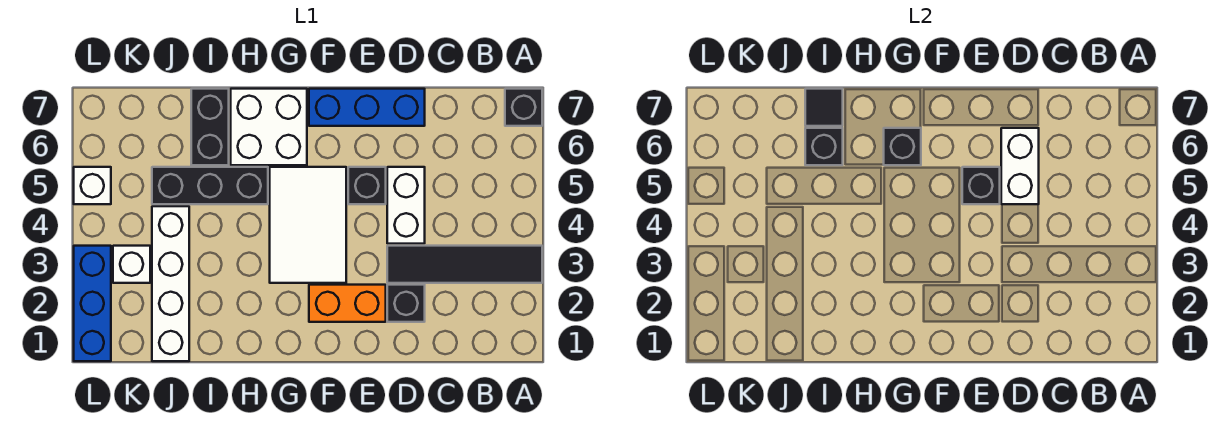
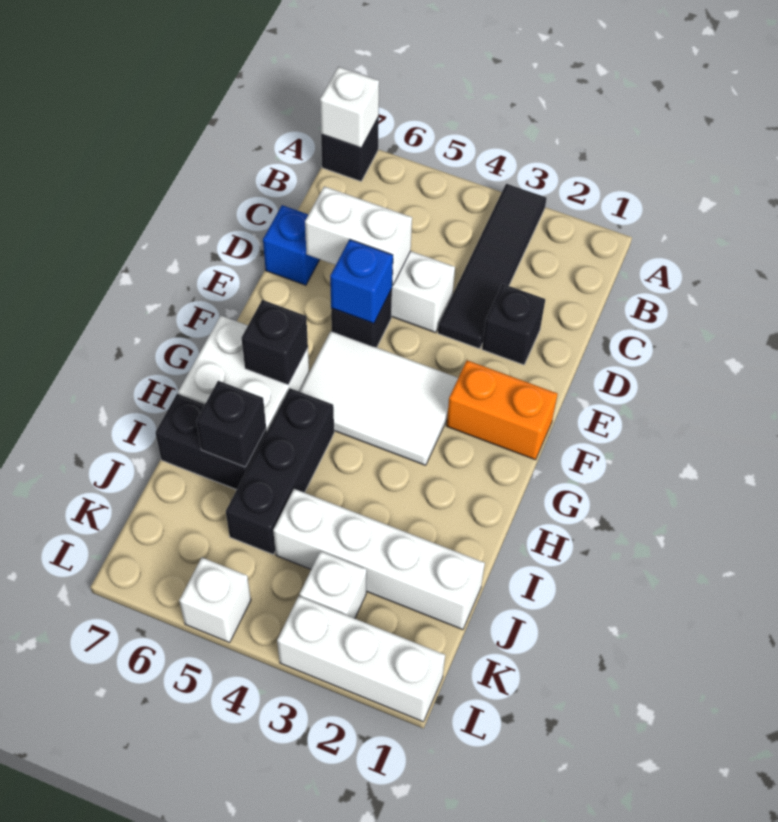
none -> white brick A7 level 2
blue brick D7:F7 level 1 -> blue brick D7 level 1
orange brick E2:F2 level 1 -> orange brick F1:F2 level 1
black brick E5 level 2 -> blue brick E5 level 2
black tile I7 level 2 -> none
blue brick L1:L3 level 1 -> white brick L1:L3 level 1

